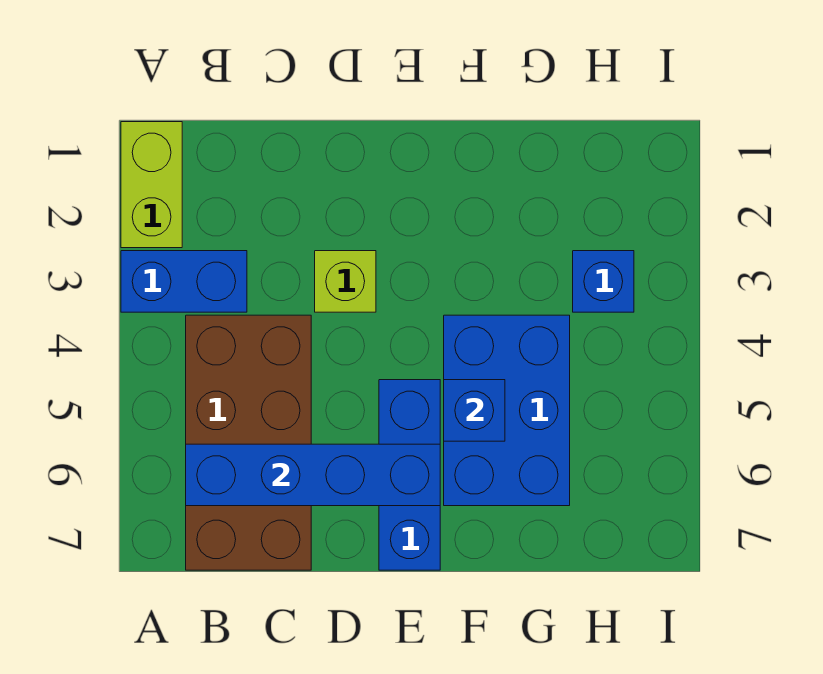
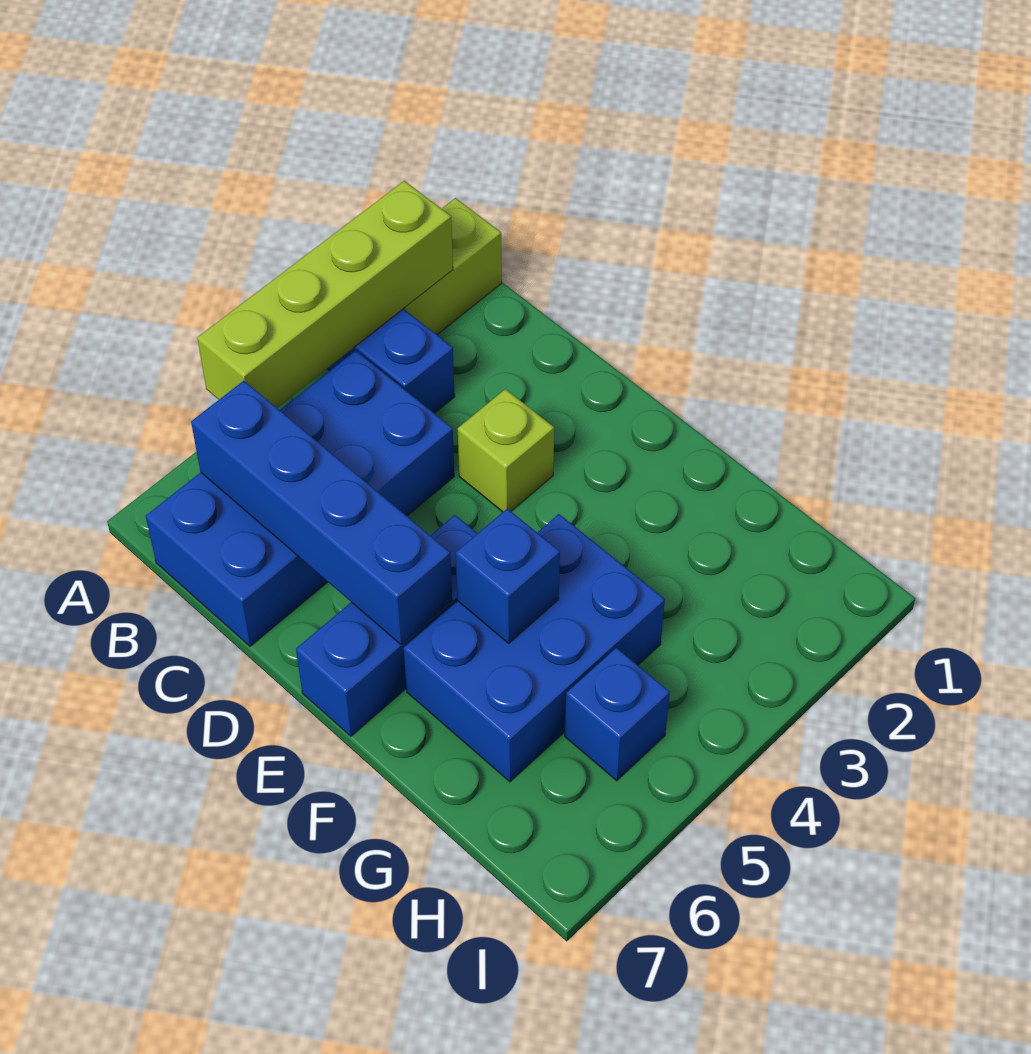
none -> lime brick A2:A5 level 2
brown brick B4:C7 level 1 -> blue brick B4:C7 level 1
blue brick H3 level 1 -> blue brick H5 level 1

